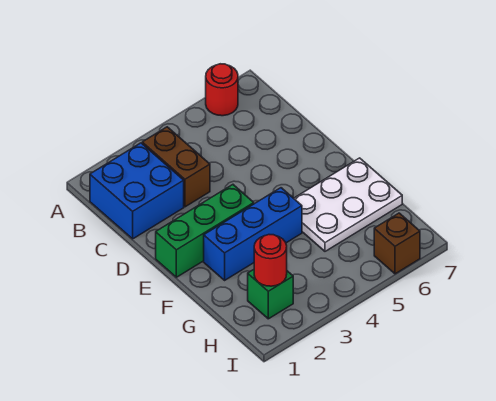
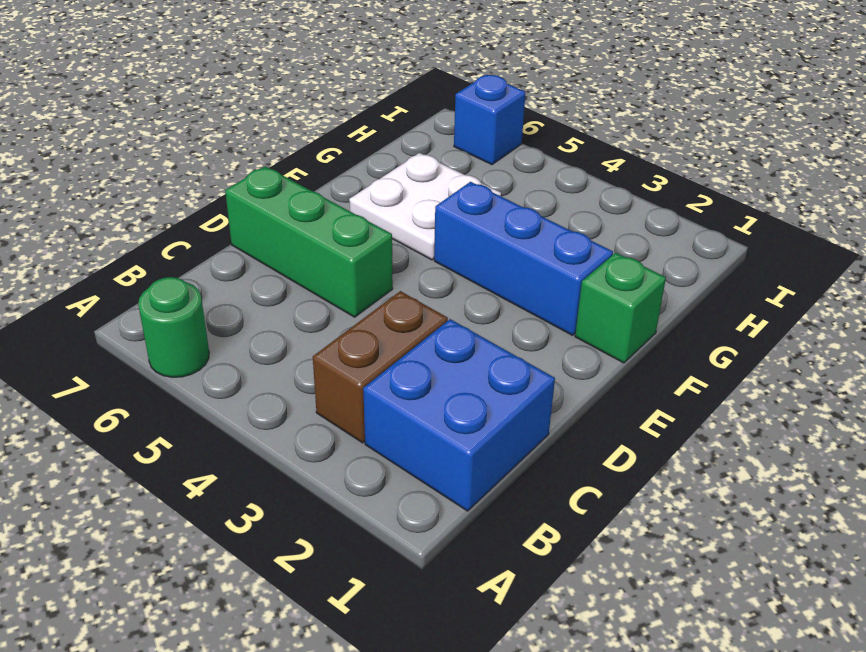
red round brick A6 level 1 -> green round brick A6 level 1
green brick E1:E3 level 1 -> green brick D5:D7 level 1
white plate F5:G7 level 1 -> white plate F5:G6 level 1
green brick H2 level 1 -> green brick F1 level 1
red round brick H2 level 2 -> none
brown brick I6 level 1 -> blue brick I6 level 1

